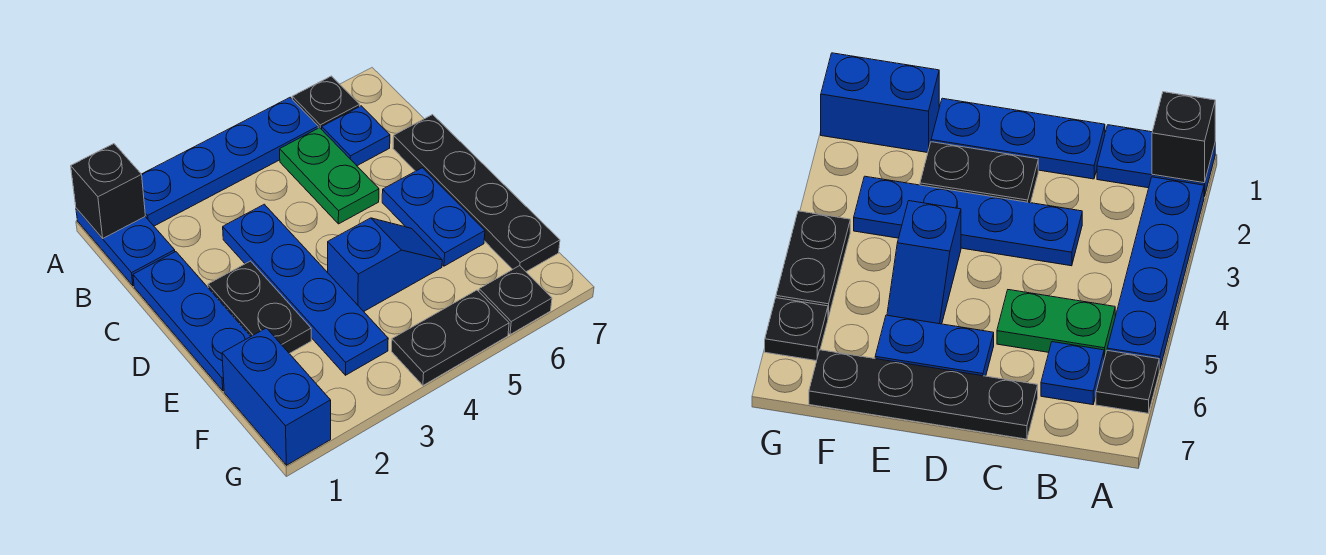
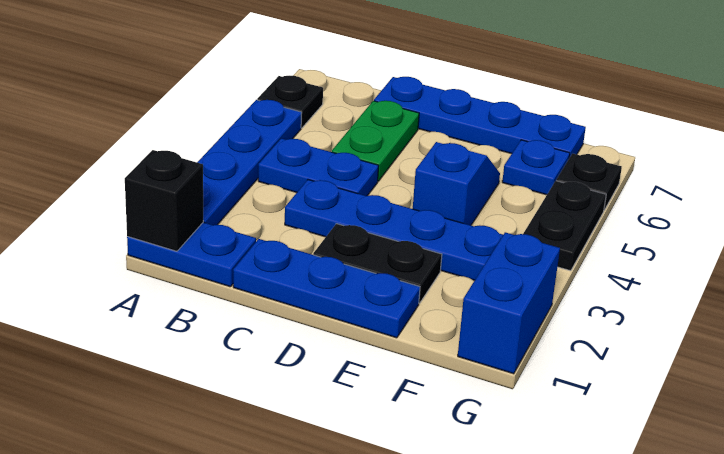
green plate B5:C5 level 1 -> green plate C5:C6 level 1
blue plate B6 level 1 -> blue plate F6 level 1
black plate C7:F7 level 1 -> blue plate C7:F7 level 1
blue plate D6:E6 level 1 -> blue plate B4:C4 level 1
blue brick F1:G1 level 1 -> blue brick G1:G2 level 1

